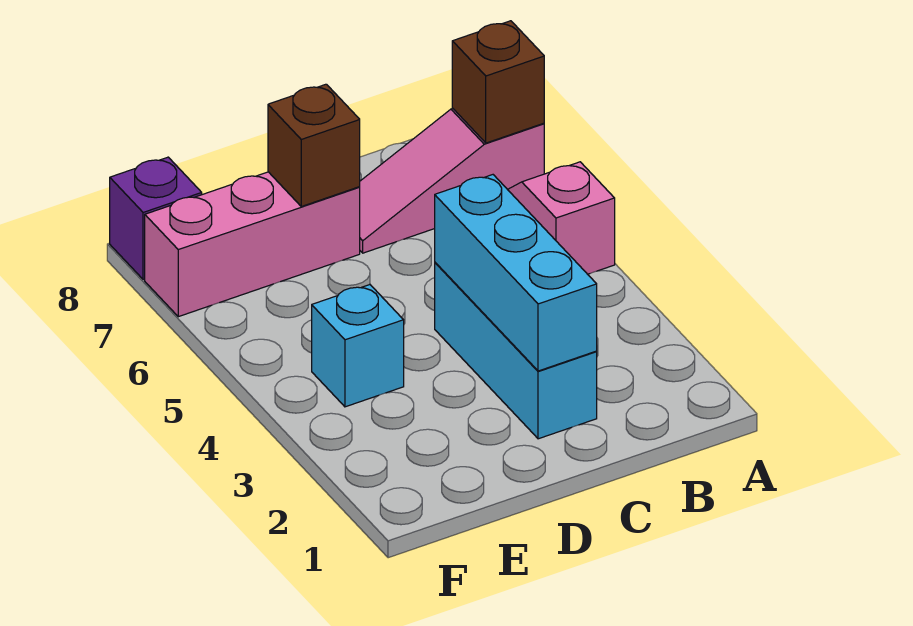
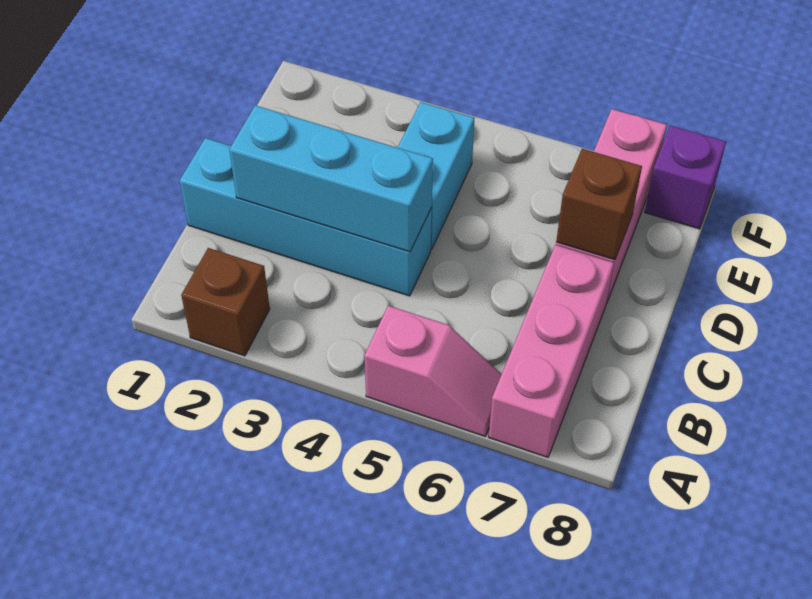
pink slope A7:C7 level 1 top A -> pink brick A7:C7 level 1
brown brick A7 level 2 -> brown brick A2 level 1
cyan brick C2:C4 level 1 -> cyan brick C1:C4 level 1
cyan brick E4 level 1 -> cyan brick D4:E4 level 1

